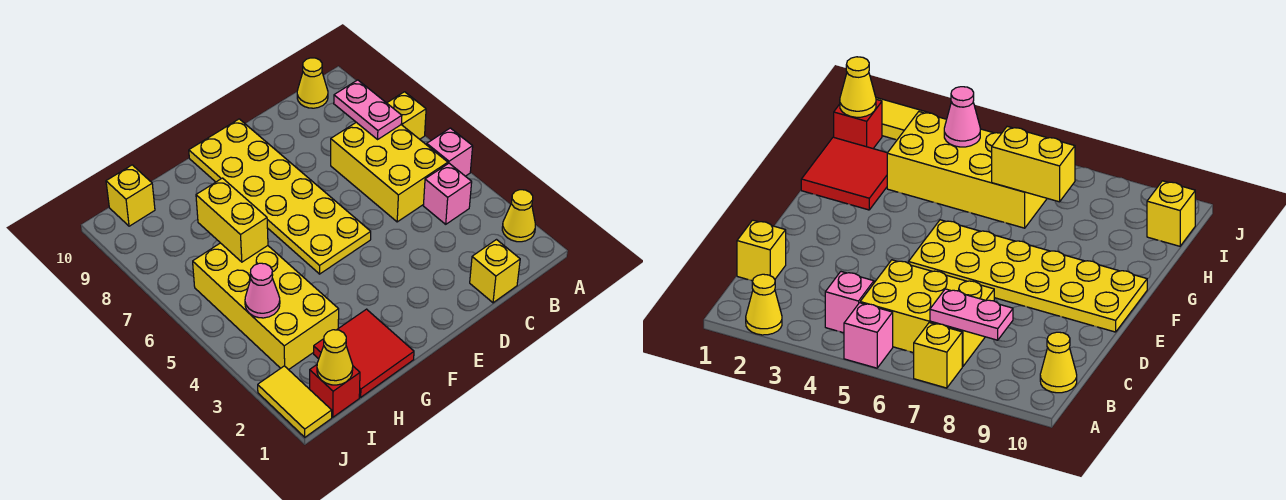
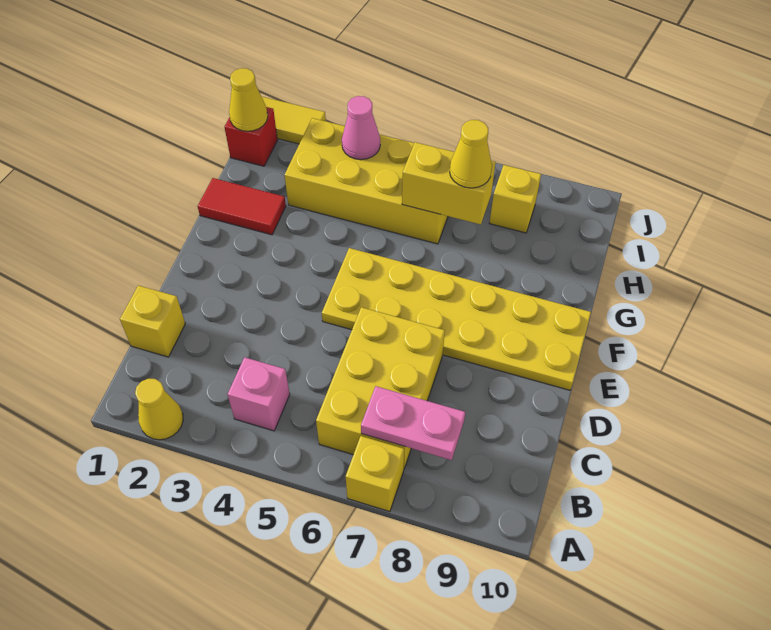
pink brick A5 level 1 -> none
yellow brick B5:C7 level 1 -> yellow brick B6:D7 level 1
yellow cone B10 level 1 -> yellow cone H7 level 3
red tile G1:H2 level 1 -> red tile G1:G2 level 1
yellow brick I10 level 1 -> yellow brick I8 level 1

